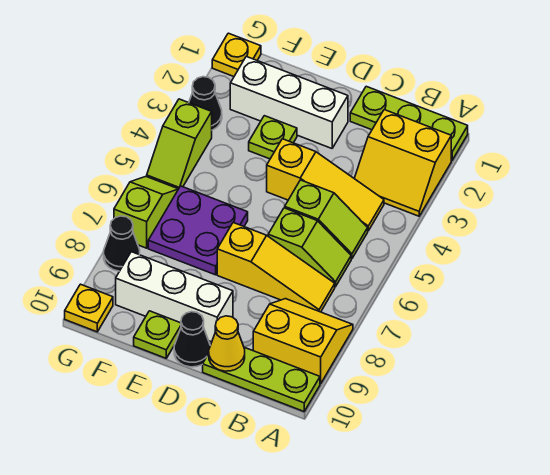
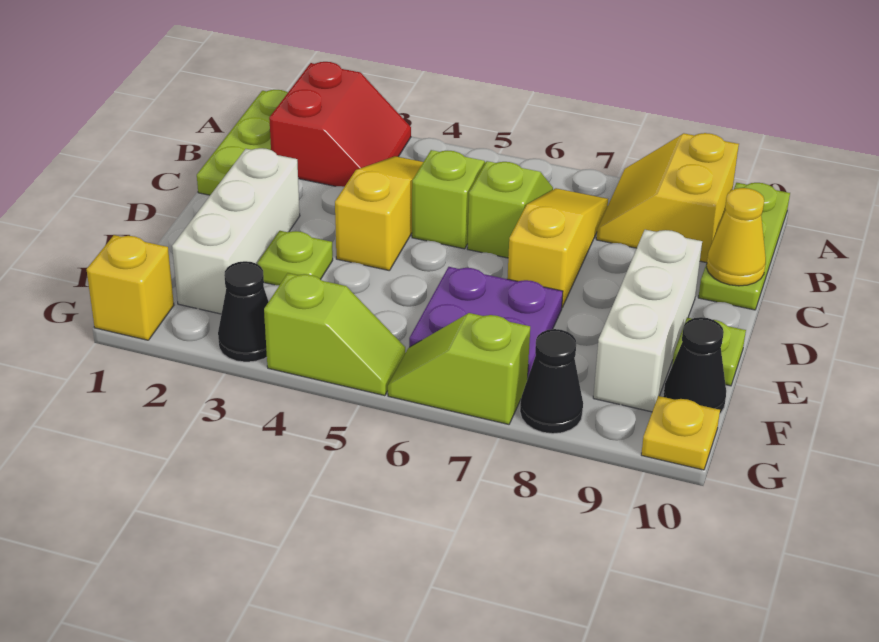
yellow slope A2:B3 level 1 top 2 -> red slope A2:B3 level 1 top 2
black cone D10 level 1 -> black cone F10 level 1
yellow plate G1 level 1 -> yellow brick G1 level 1

